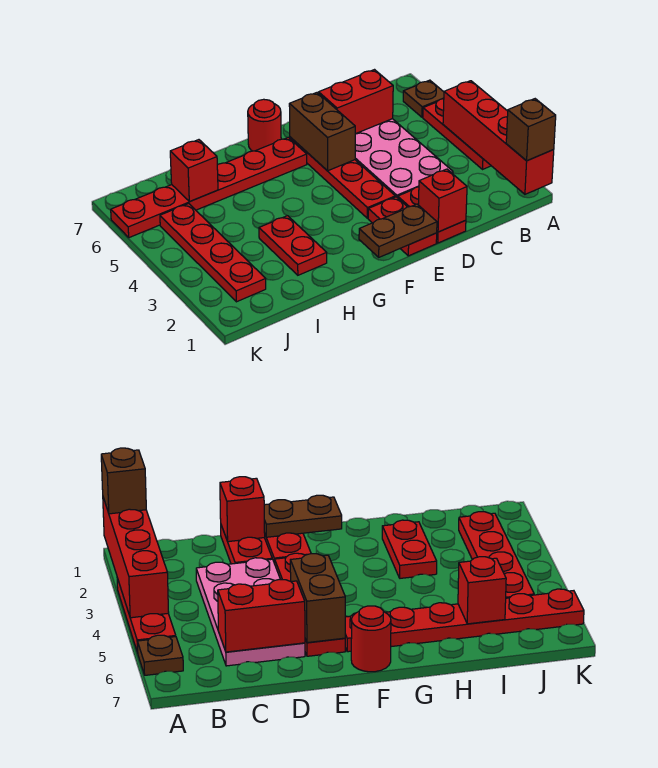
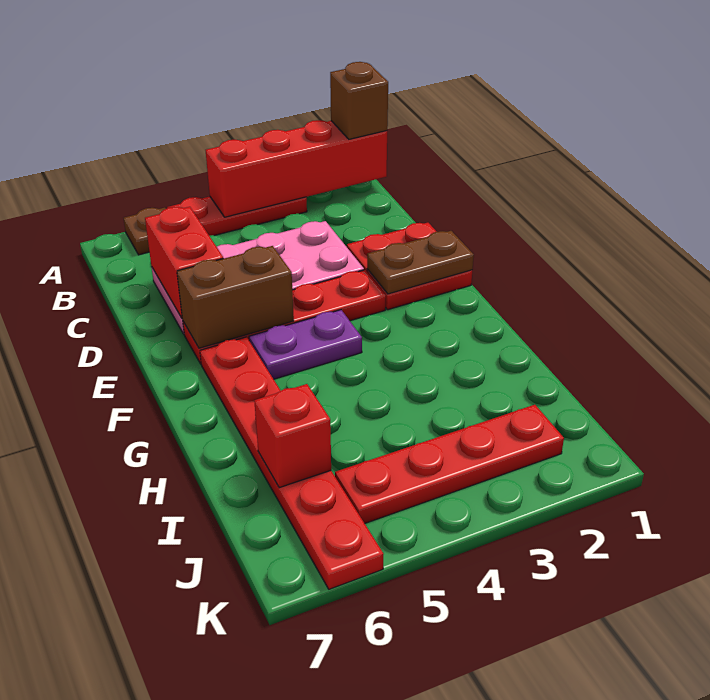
red brick D1 level 2 -> none
brown plate E1:F1 level 2 -> brown plate E1:E2 level 2
none -> purple plate F4:F5 level 1
red round brick F7 level 1 -> none
red plate H2:H3 level 1 -> none

